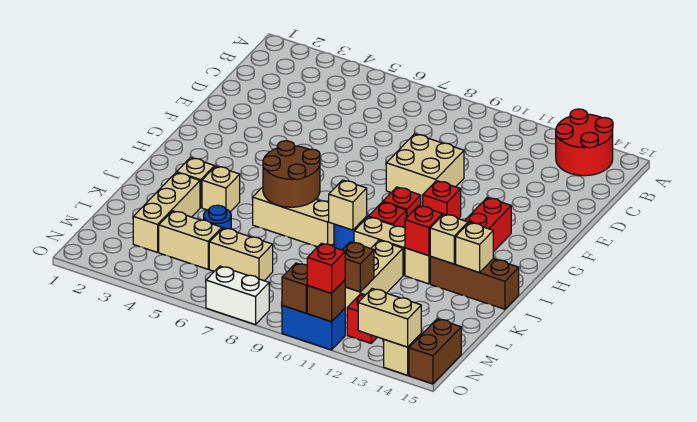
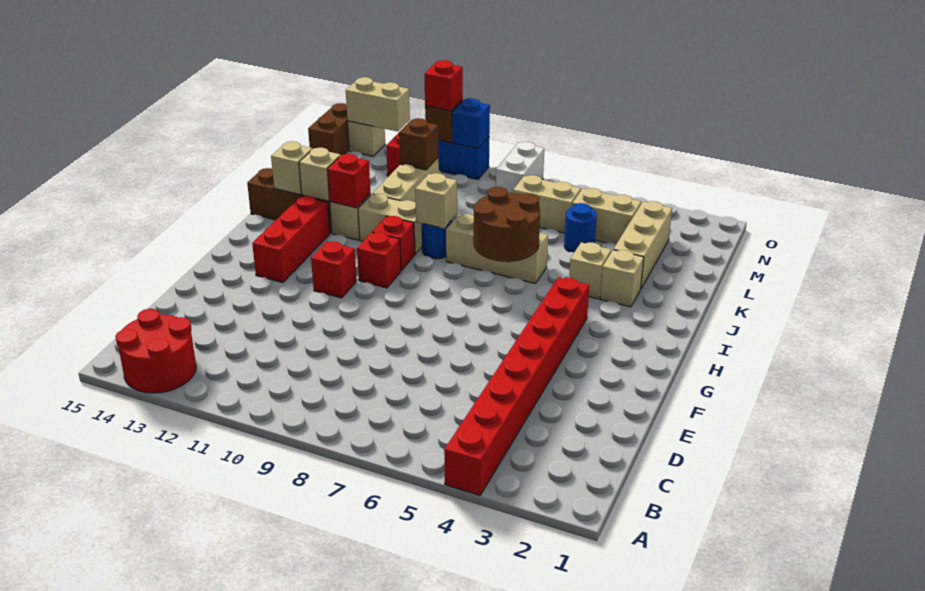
none -> red brick A4:H4 level 1
tan brick E9:F10 level 1 -> none
white brick O7:O8 level 1 -> white brick N8:O8 level 1
brown brick O10 level 2 -> blue brick O10 level 2

